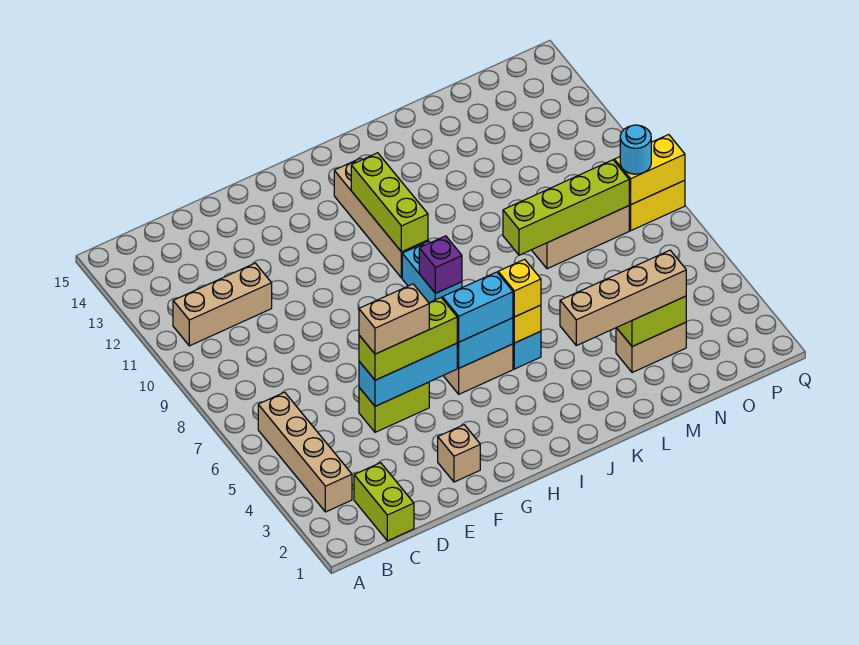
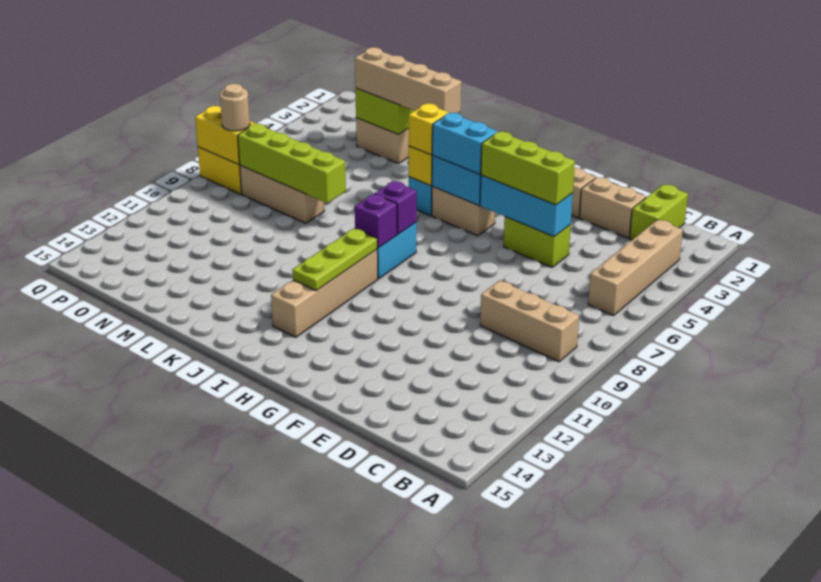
tan brick B11:D11 level 1 -> tan brick B9:D9 level 1
tan brick E5:F5 level 4 -> tan brick D2:E2 level 1
none -> purple brick I9 level 2
lime brick I10:I12 level 2 -> lime plate I10:I12 level 2
cyan round brick P8 level 3 -> tan round brick P8 level 3

